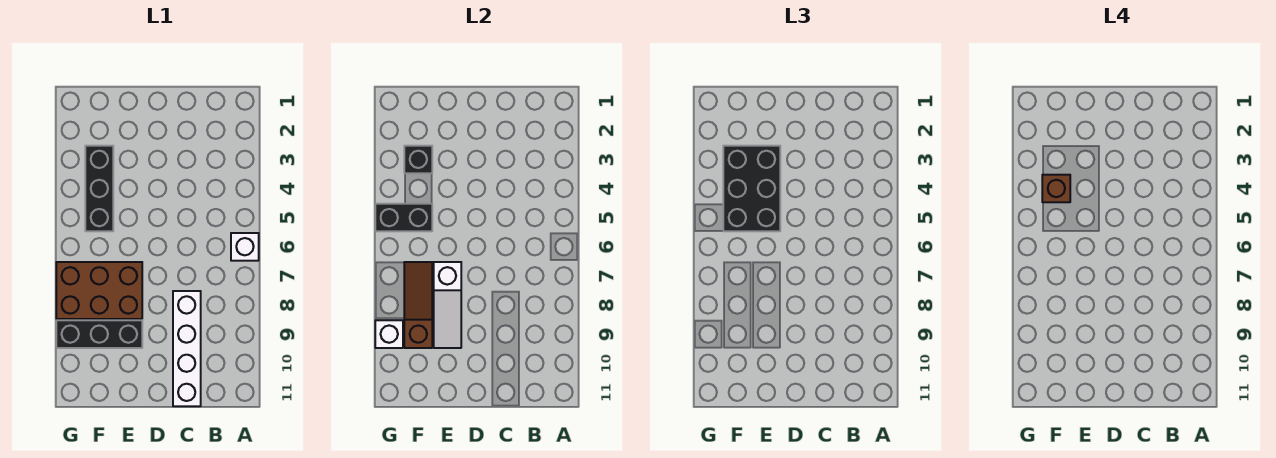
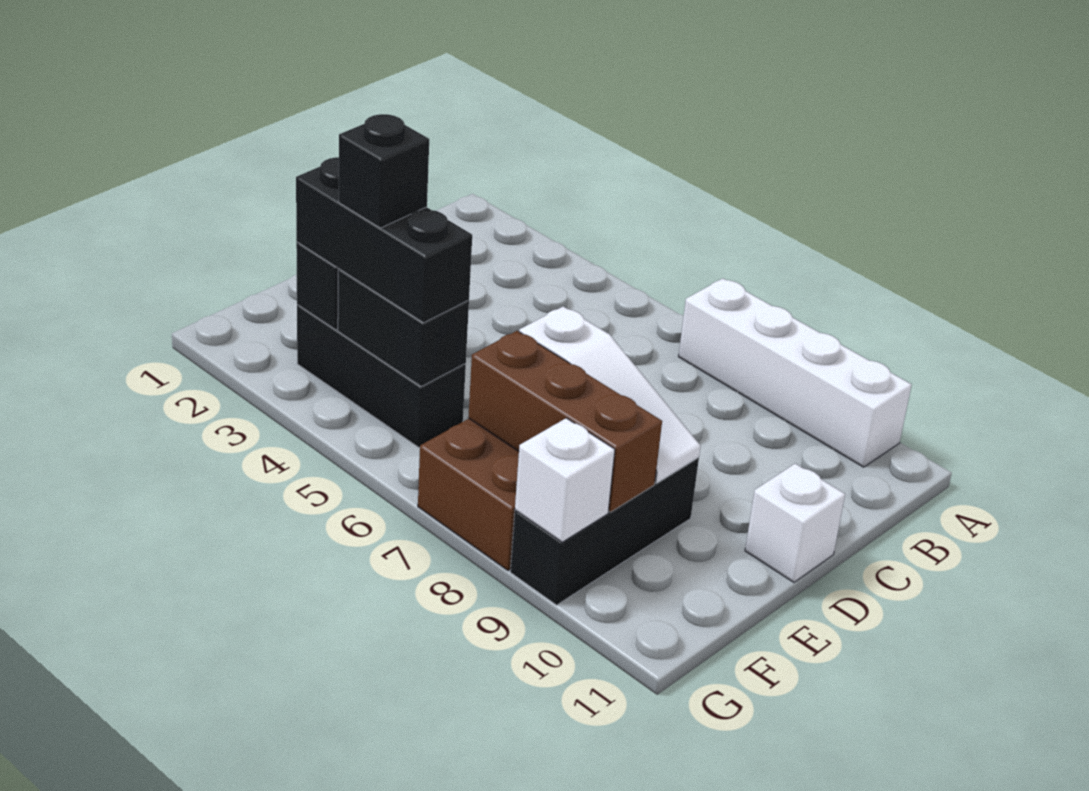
white brick A6 level 1 -> white brick D11 level 1
white brick C8:C11 level 1 -> white brick A7:A10 level 1
black brick E3:F5 level 3 -> black brick F3:F5 level 3
brown brick F4 level 4 -> black brick F4 level 4
black brick F5:G5 level 2 -> black brick F4:F5 level 2
brown slope F7:F9 level 2 top 9 -> brown brick F7:F9 level 2

